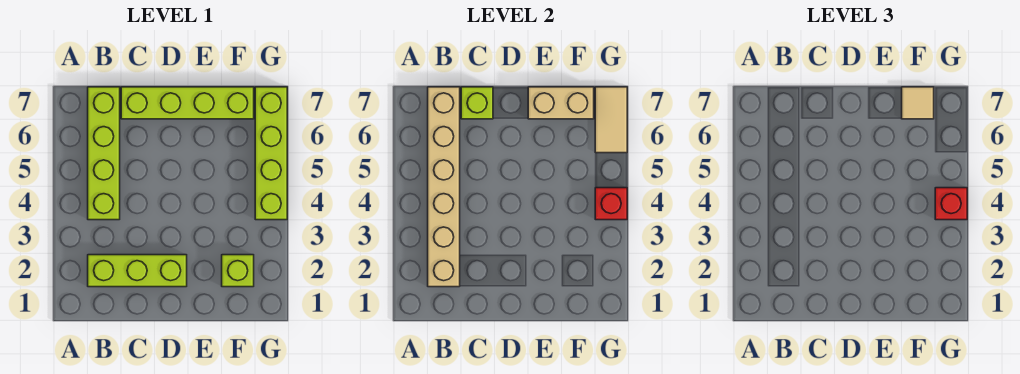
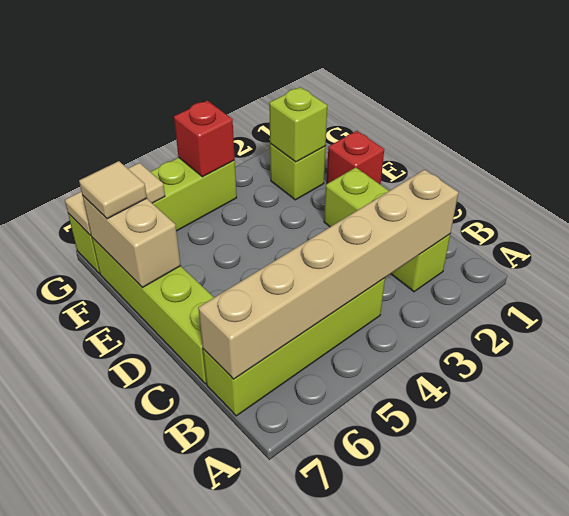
lime brick C7 level 2 -> lime brick F2 level 2
red brick G4 level 3 -> red brick E1 level 1

